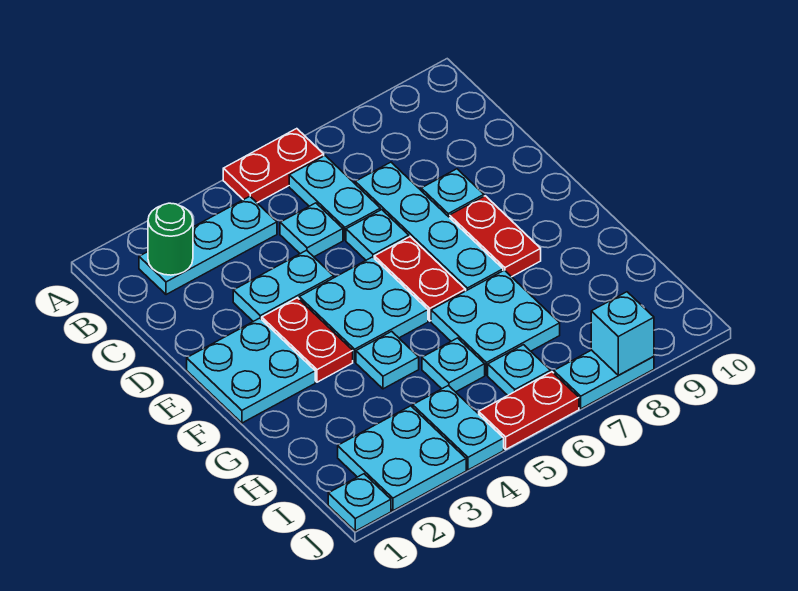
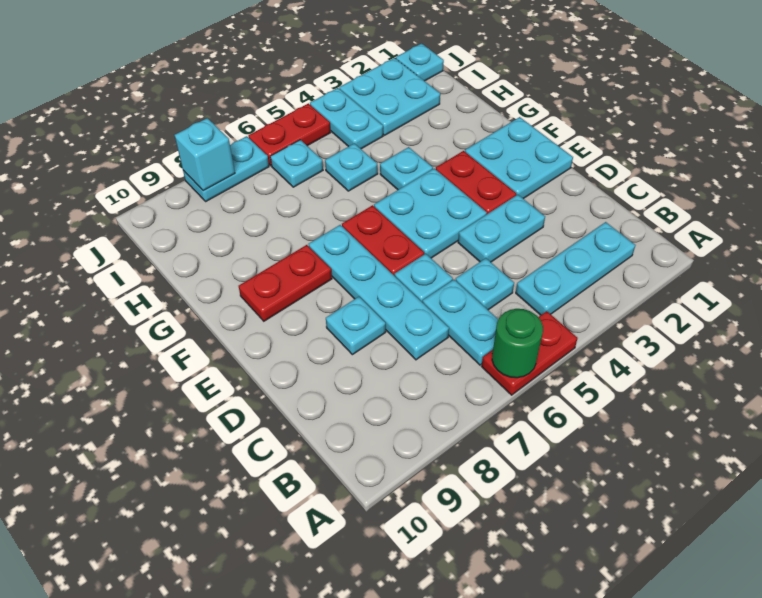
green round brick B2 level 2 -> green round brick A6 level 2
red plate E8:F8 level 1 -> red plate F8:F9 level 1
cyan plate G6:H7 level 1 -> none

